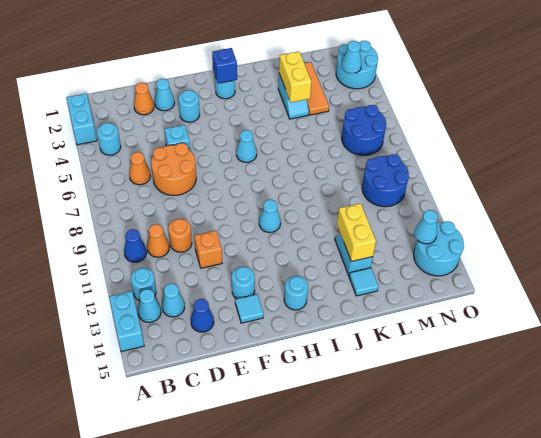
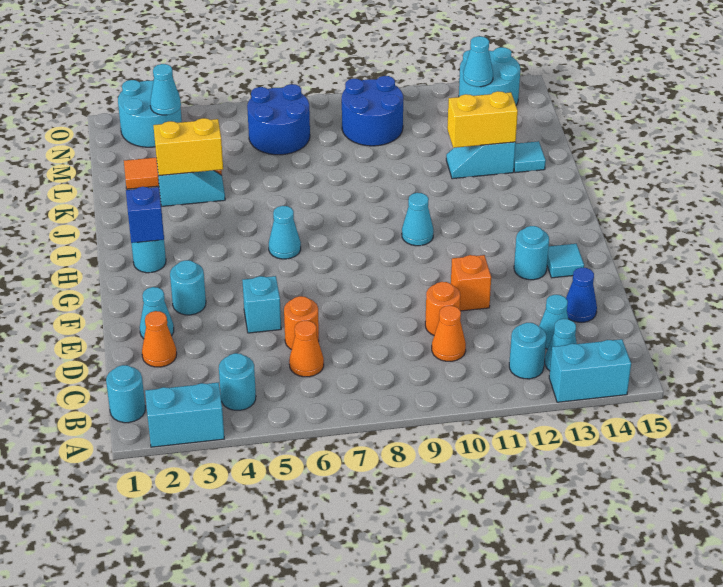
blue cone B10 level 1 -> none
orange round brick D6:E7 level 1 -> orange round brick D6 level 1
cyan round brick H14 level 1 -> cyan round brick B1 level 1

